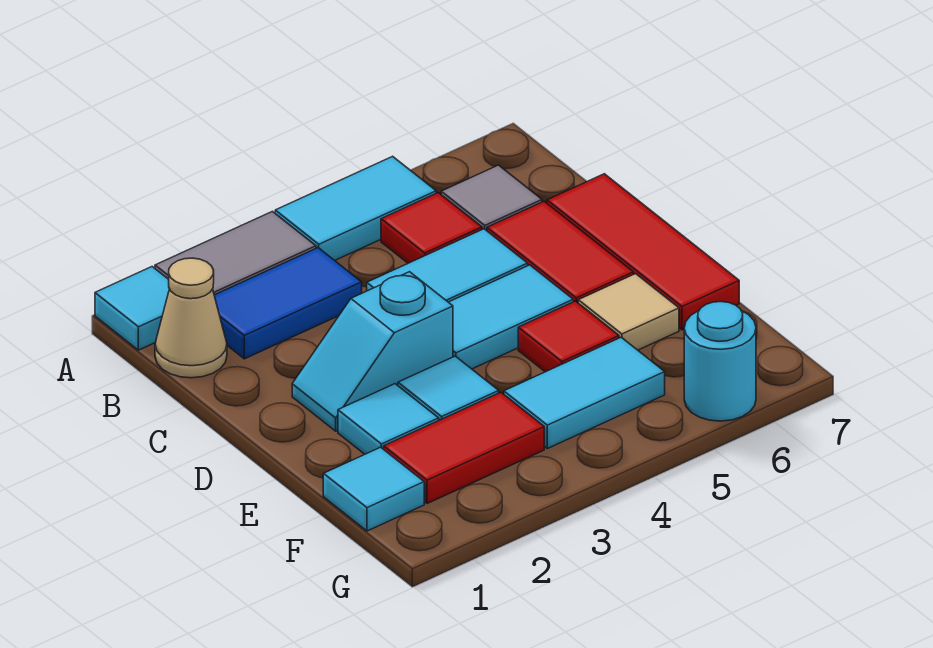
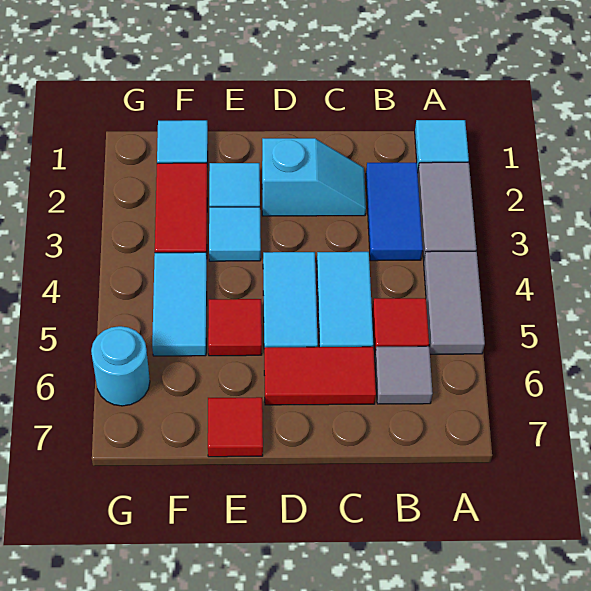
cyan tile A4:A5 level 1 -> grey tile A4:A5 level 1
tan cone B1 level 1 -> none
red tile C7:E7 level 1 -> red tile E7 level 1
cyan slope D2:D3 level 1 top 3 -> cyan slope C2:D2 level 1 top D
tan tile E6 level 1 -> none

